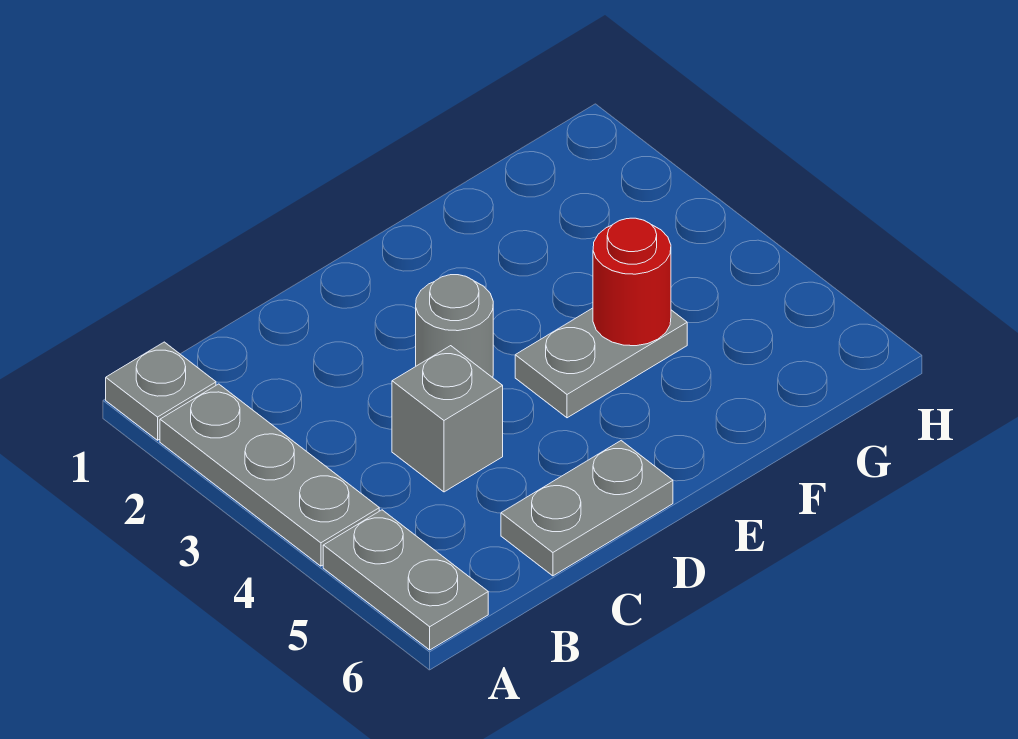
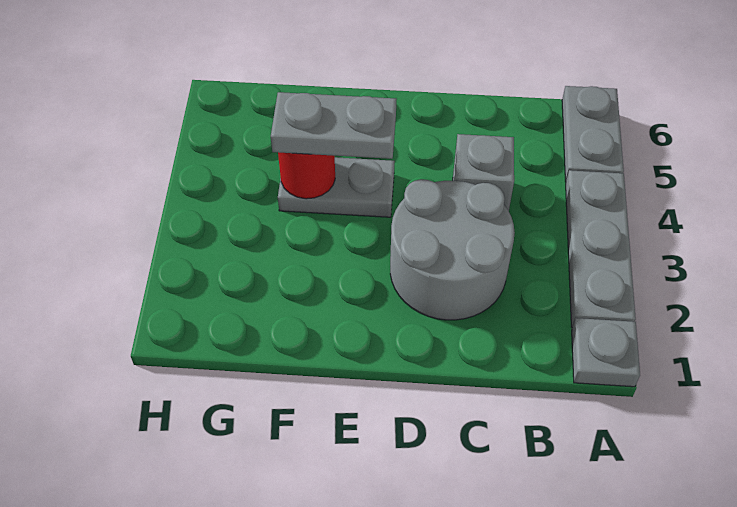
grey plate C6:D6 level 1 -> grey plate E4:F4 level 3
grey round brick D3 level 1 -> grey round brick C2:D3 level 1

